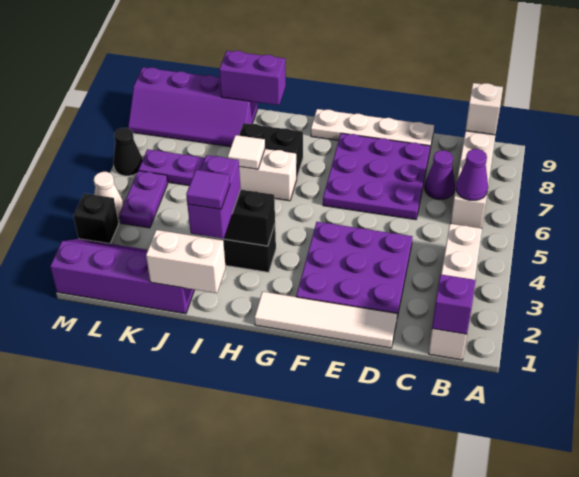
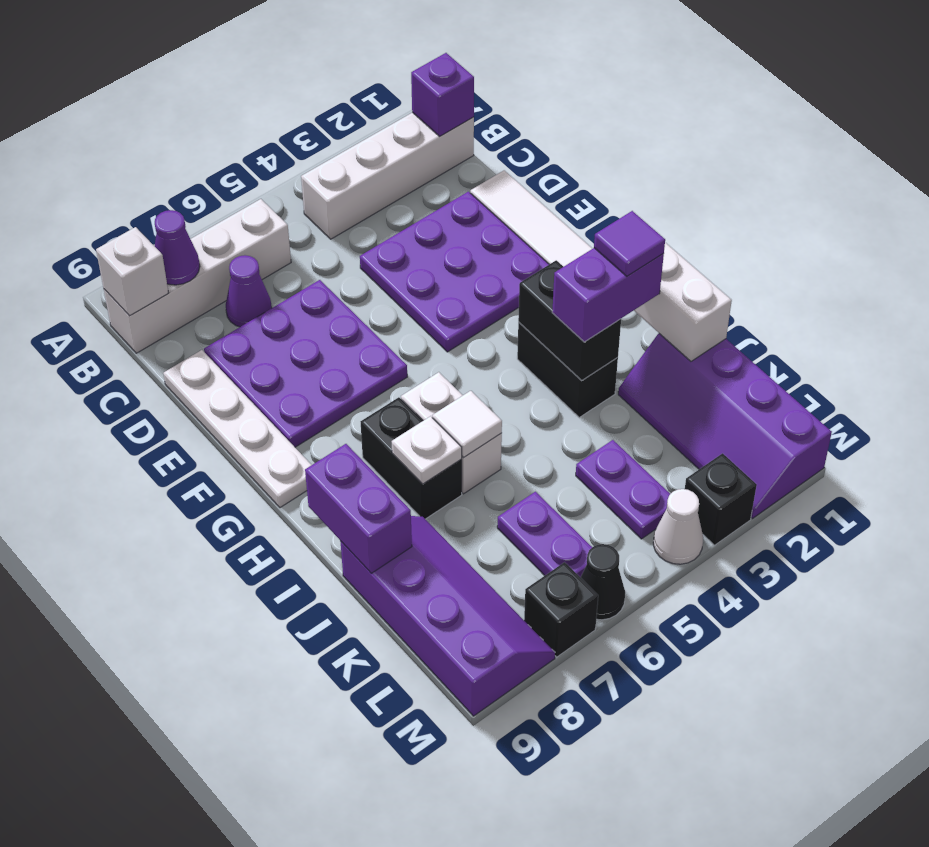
purple cone B6 level 2 -> purple cone B8 level 2
none -> white plate I7 level 2
purple plate L4:L5 level 1 -> purple plate K4:L4 level 1
none -> black brick M7 level 1

